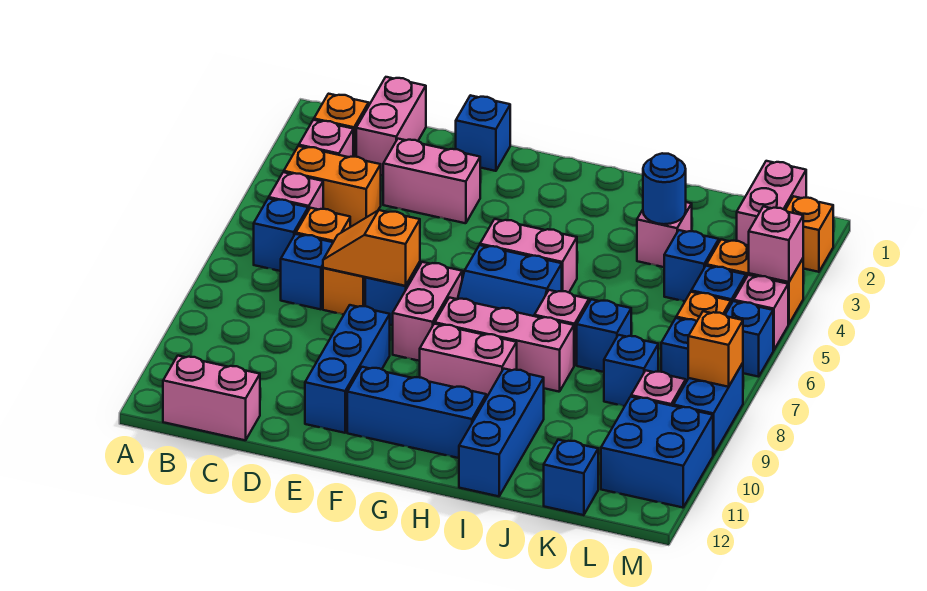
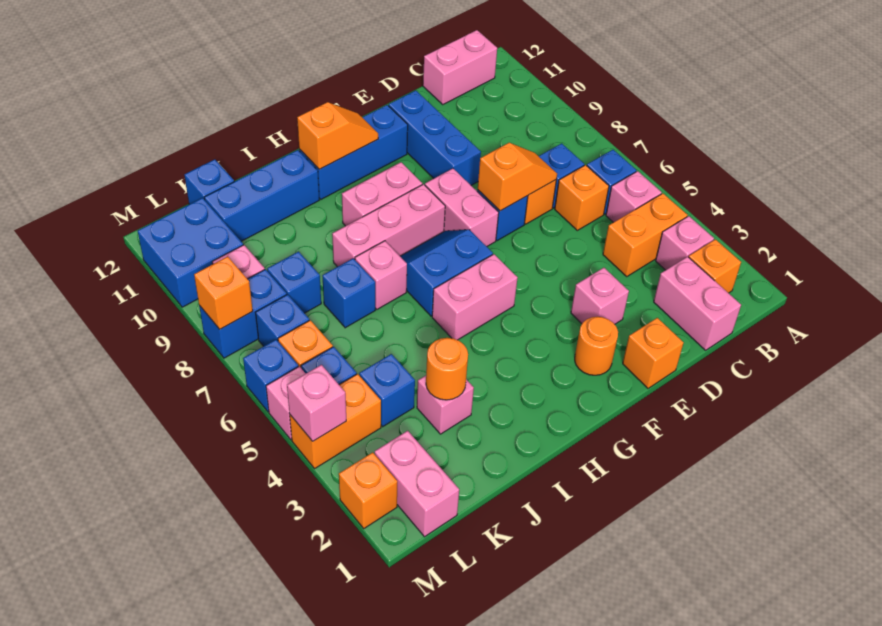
pink brick D3:E3 level 1 -> pink brick E3 level 1
blue brick E1 level 1 -> orange brick E1 level 1
none -> orange round brick F2 level 1
none -> orange slope G11:H11 level 2 top H
blue brick I10:I12 level 1 -> blue brick I11:K11 level 1
blue round brick J3 level 2 -> orange round brick J3 level 2
blue brick M8:M9 level 1 -> blue brick L8:M8 level 1

